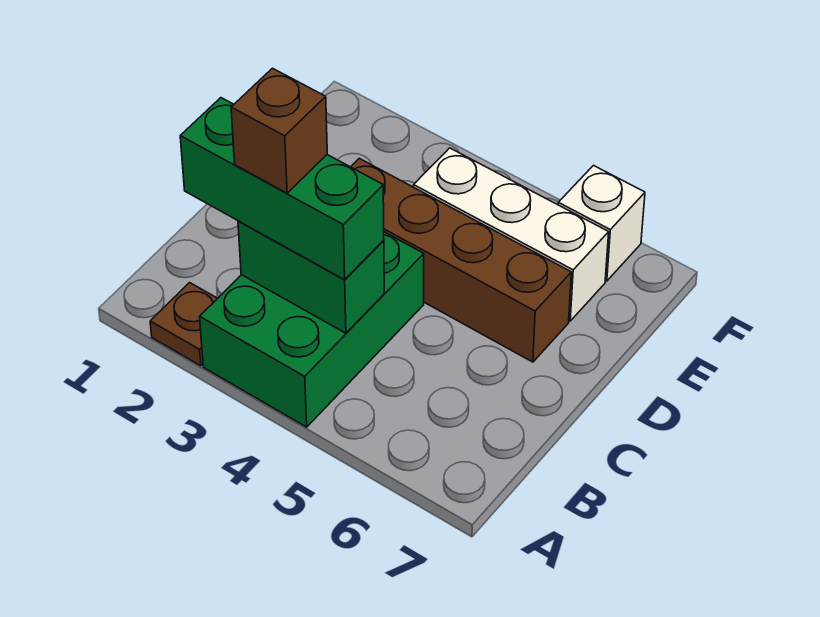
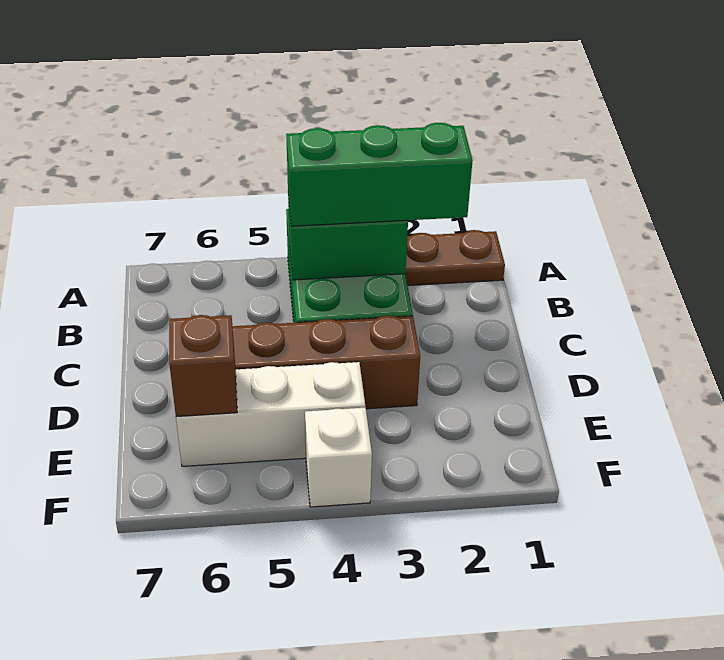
brown plate A2 level 1 -> brown plate A1:A2 level 1
brown brick B3 level 4 -> brown brick E6 level 2
white brick F6 level 1 -> white brick F4 level 1

